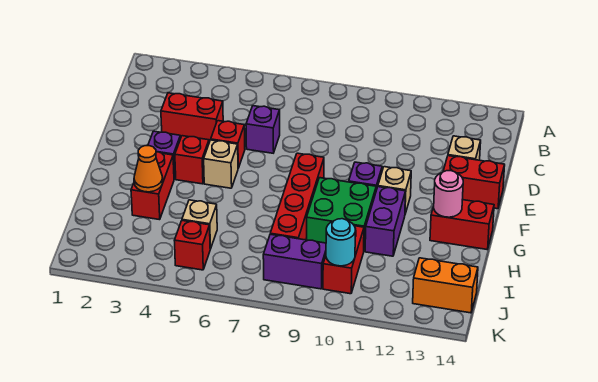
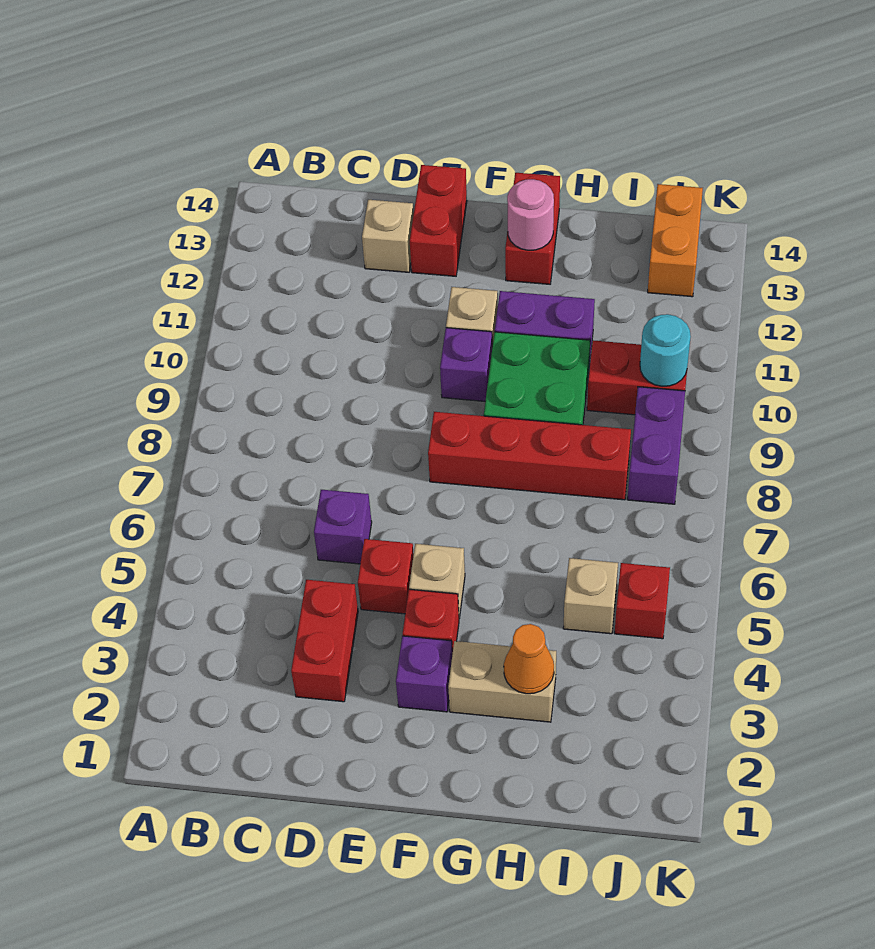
red brick G3:H3 level 1 -> tan brick G3:H3 level 1

